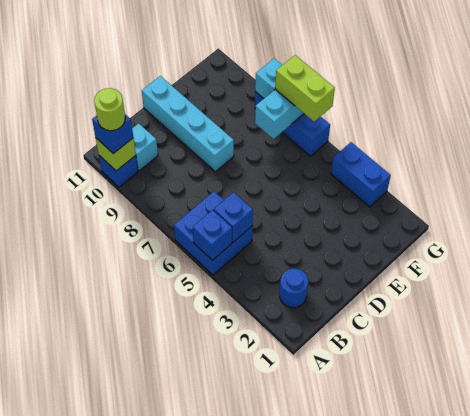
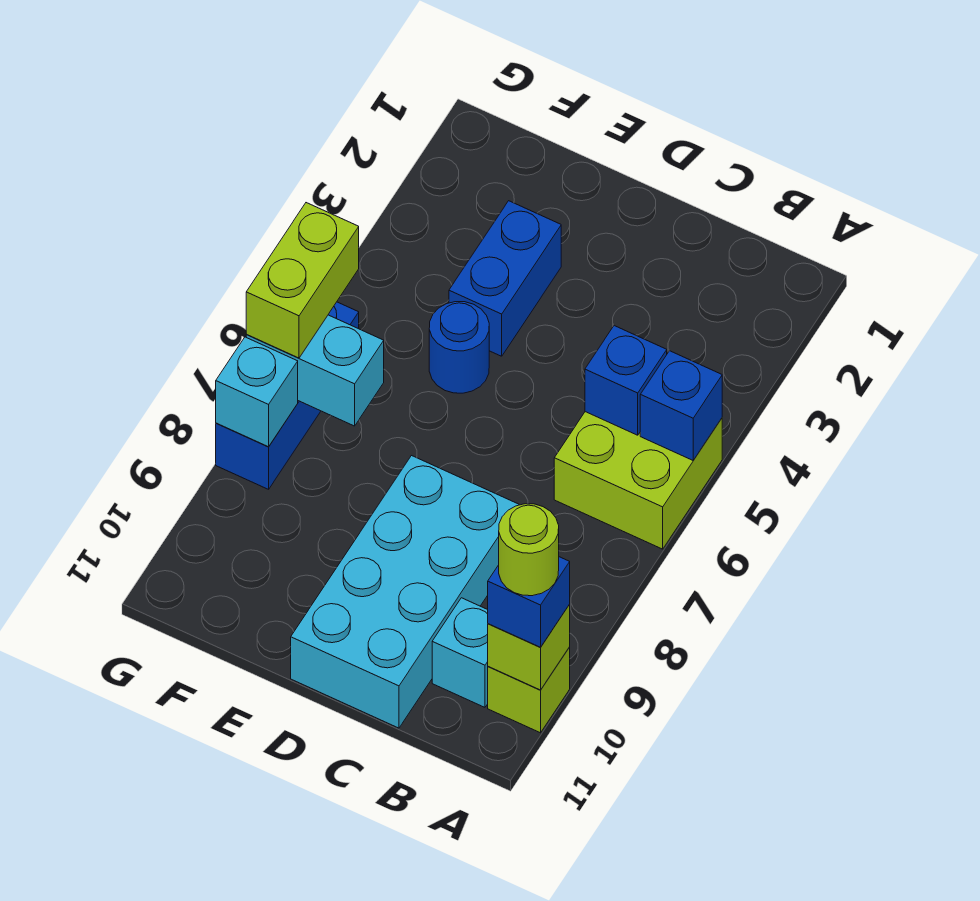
blue brick A5:B6 level 1 -> lime brick A5:B6 level 1
blue brick A10 level 1 -> lime brick A10 level 1
blue round brick B2 level 1 -> blue round brick E5 level 1
cyan brick D8:D11 level 1 -> cyan brick C8:D11 level 1
blue brick G3:G4 level 1 -> blue brick E3:E4 level 1

